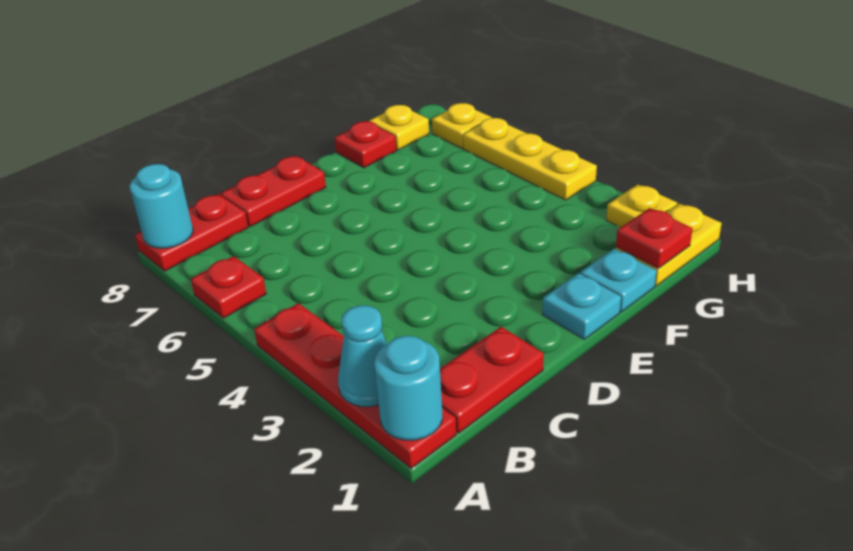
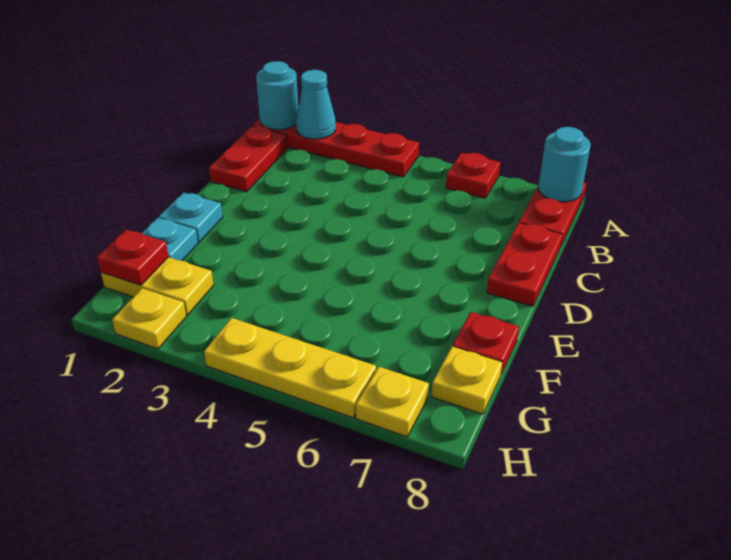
yellow plate G1:H1 level 1 -> yellow plate G1:G2 level 1

